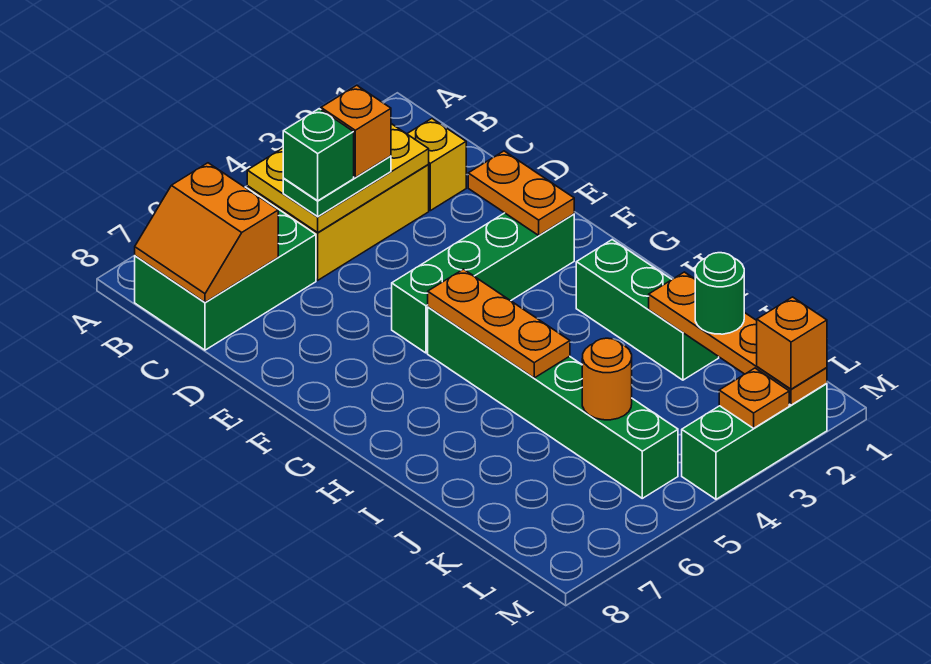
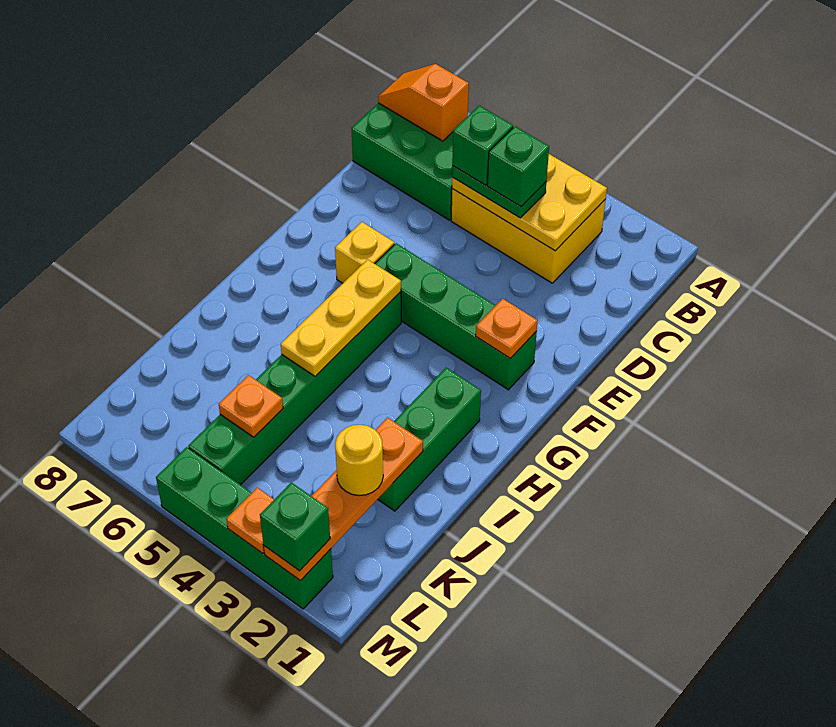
orange slope B7:C8 level 2 top 7 -> orange slope B7:B8 level 2 top 7
yellow brick C2 level 1 -> yellow brick F6 level 1
orange brick C4 level 4 -> green brick C4 level 4
orange plate E2:F2 level 2 -> orange plate F2 level 2
orange plate G5:I5 level 2 -> yellow plate G5:I5 level 2
green round brick K2 level 3 -> yellow round brick K2 level 3
orange round brick K5 level 2 -> orange plate K5 level 2
green brick M2:M4 level 1 -> green brick M2:M5 level 1
orange brick M2 level 3 -> green brick M2 level 3

